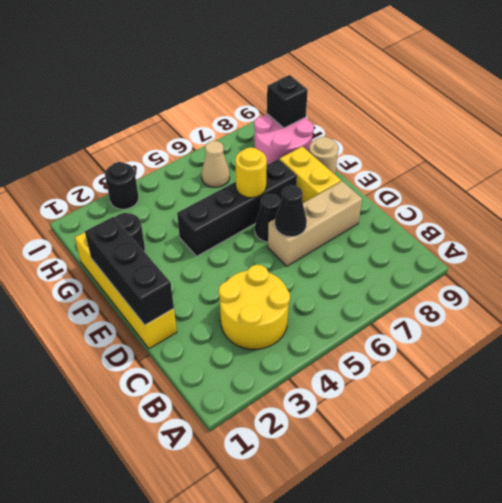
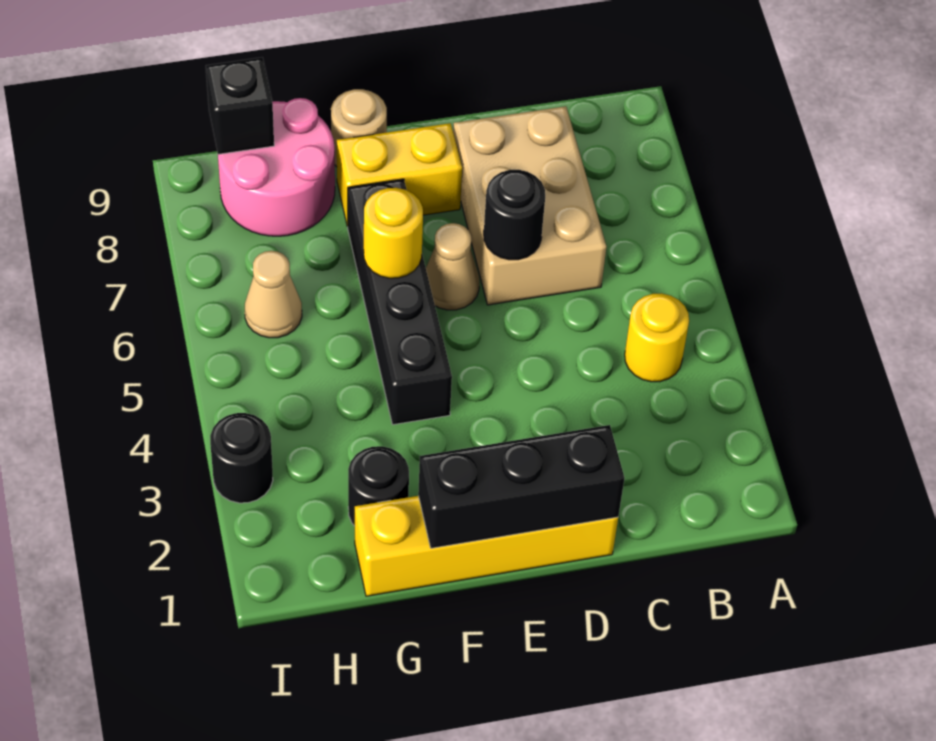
yellow round brick B3:C4 level 1 -> yellow round brick B4 level 1
tan brick D6:D8 level 1 -> tan brick C6:D8 level 1
black cone D6 level 2 -> black round brick D6 level 2
black cone E6 level 1 -> tan cone E6 level 1

